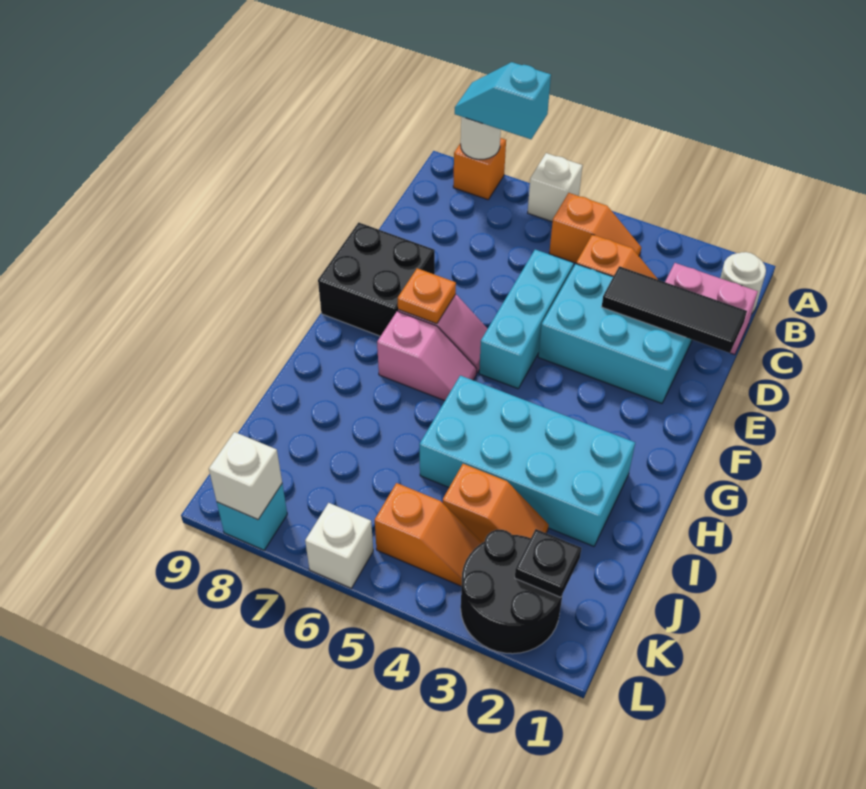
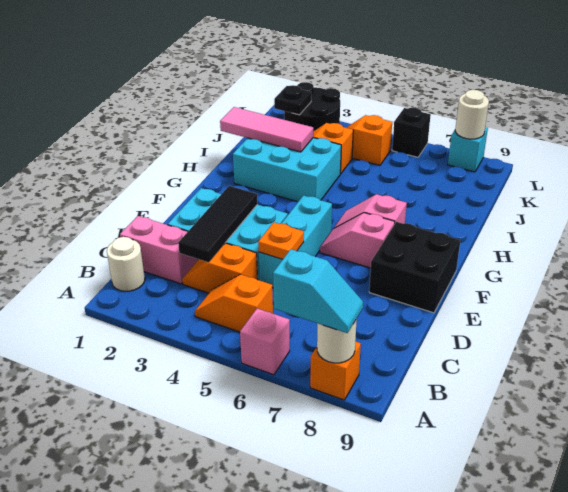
white brick A6 level 1 -> pink brick A6 level 1
black tile D1:D3 level 2 -> black tile C3:E3 level 2
orange plate F7 level 2 -> orange plate D5 level 2
cyan brick H2:I5 level 1 -> cyan brick H2:I4 level 1
none -> pink tile I1:I3 level 2
white brick L6 level 1 -> black brick L6 level 1
white brick L8 level 2 -> white round brick L8 level 2

